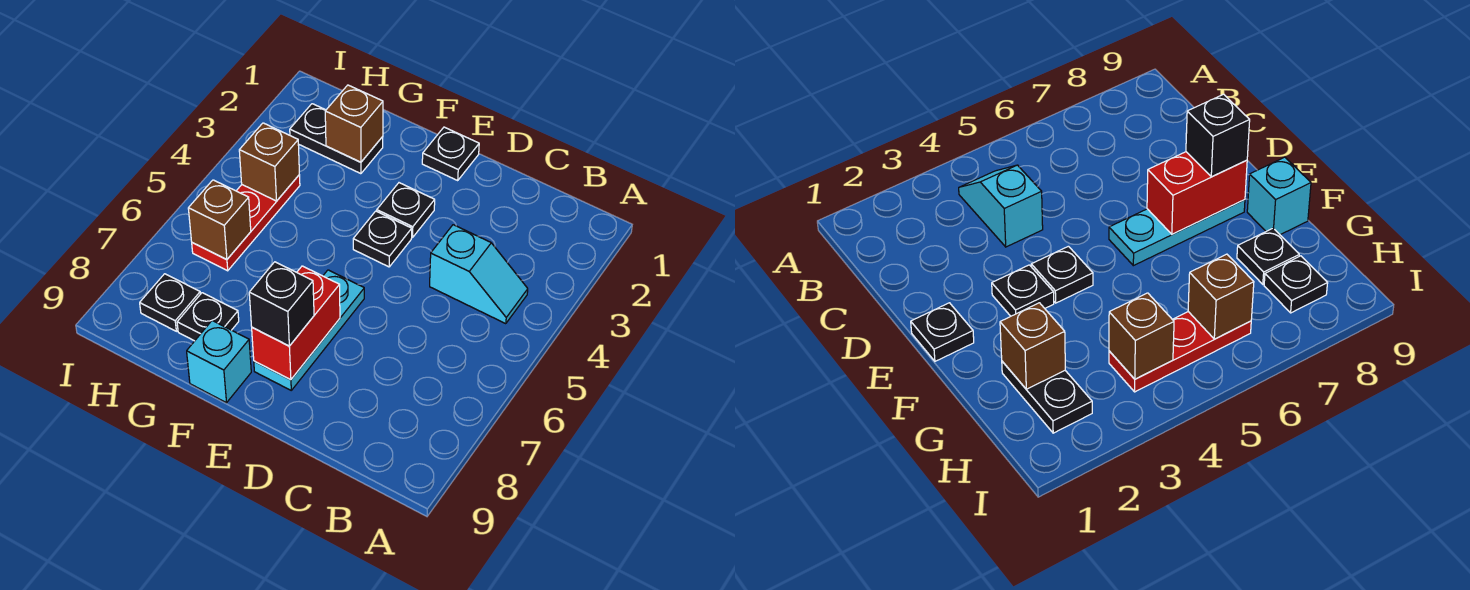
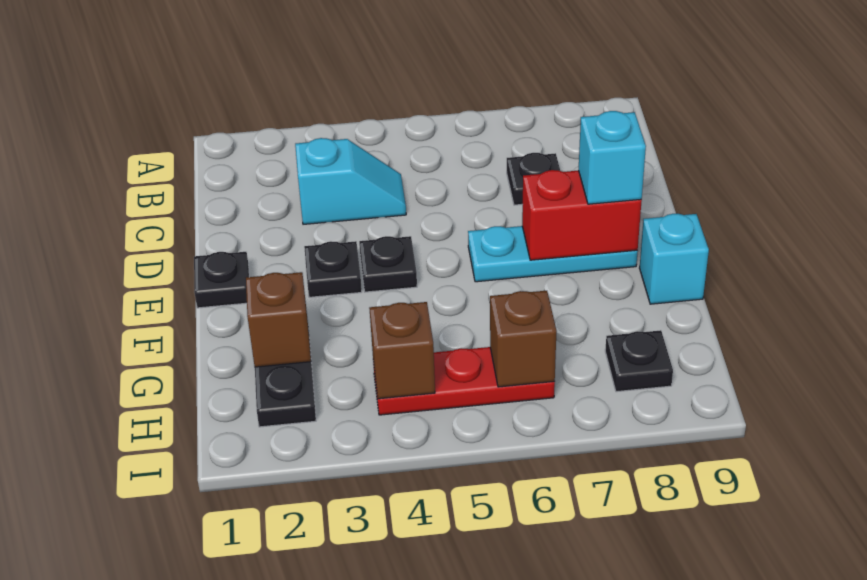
cyan slope B4:C4 level 1 top C -> cyan slope C3:C4 level 1 top 3
black brick E8 level 3 -> cyan brick E8 level 3
black plate G8 level 1 -> black plate C7 level 1

